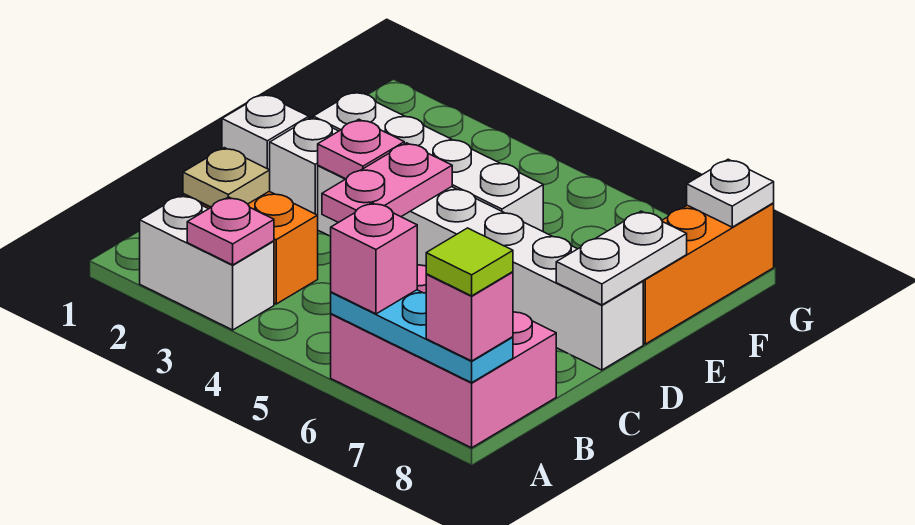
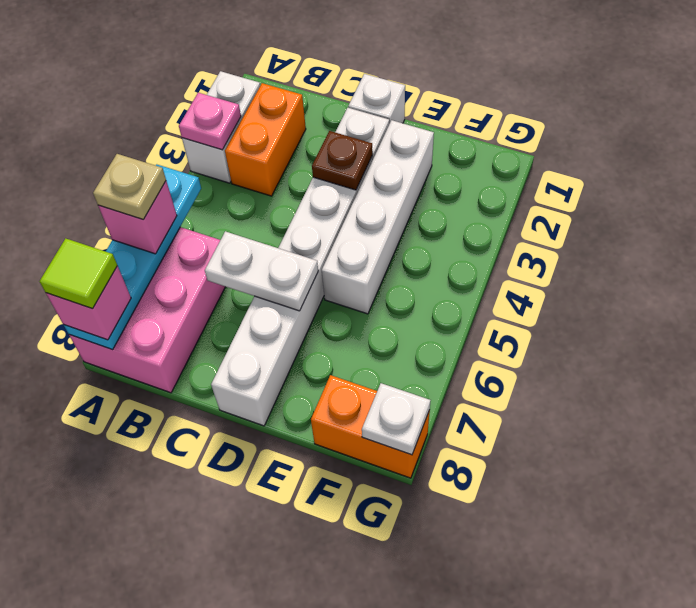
cyan plate A6:A8 level 2 -> cyan plate A5:A8 level 2
tan plate B2 level 2 -> tan plate A6 level 4
pink plate C4:D4 level 2 -> none
pink plate D3 level 2 -> brown plate D3 level 2
white plate D8:E8 level 2 -> white plate C6:D6 level 2
orange brick E8:G8 level 1 -> orange brick F8:G8 level 1

